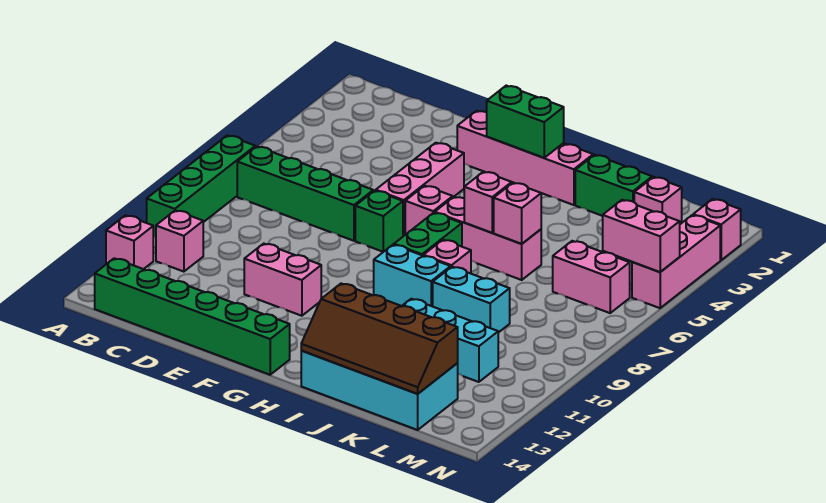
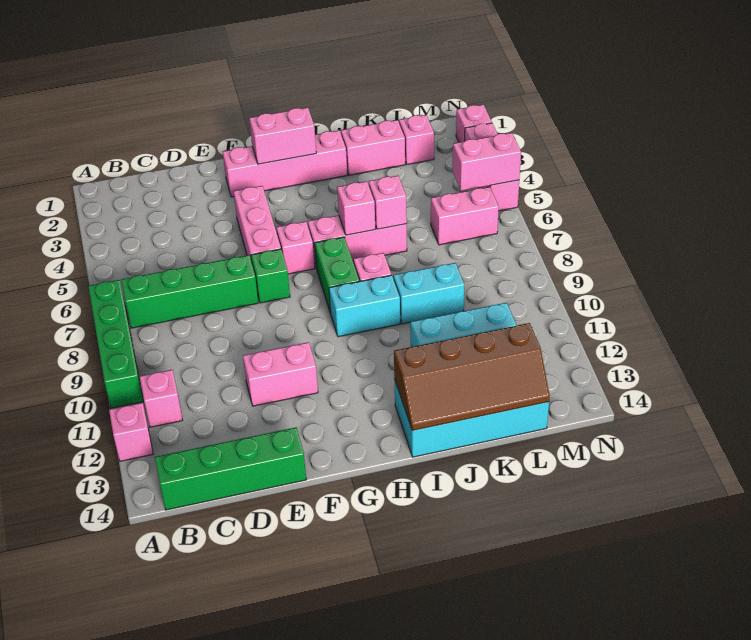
green brick B14:G14 level 1 -> green brick B14:E14 level 1
green brick G2:H2 level 2 -> pink brick G2:H2 level 2
green brick J2:K2 level 1 -> pink brick J2:K2 level 1

